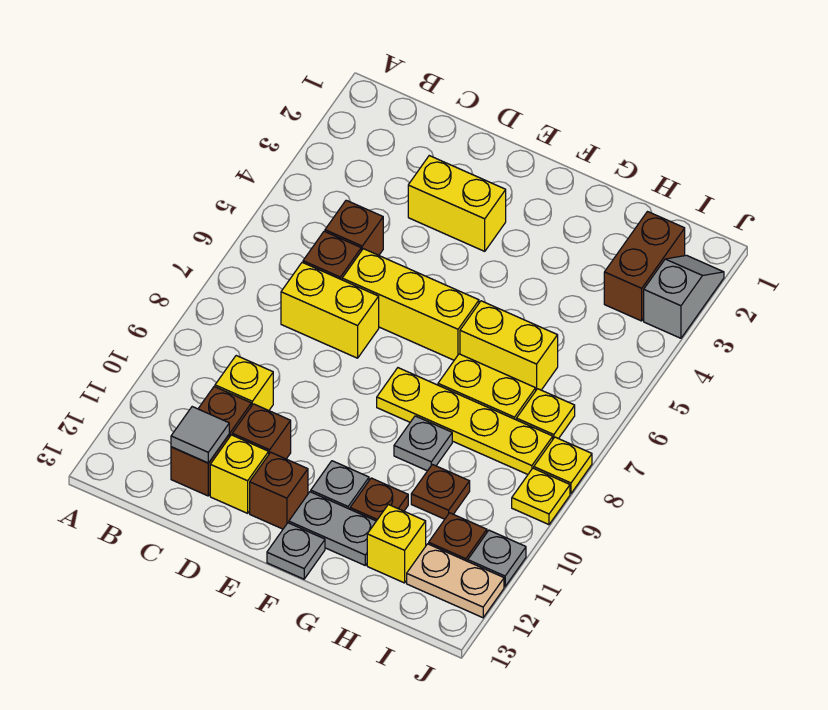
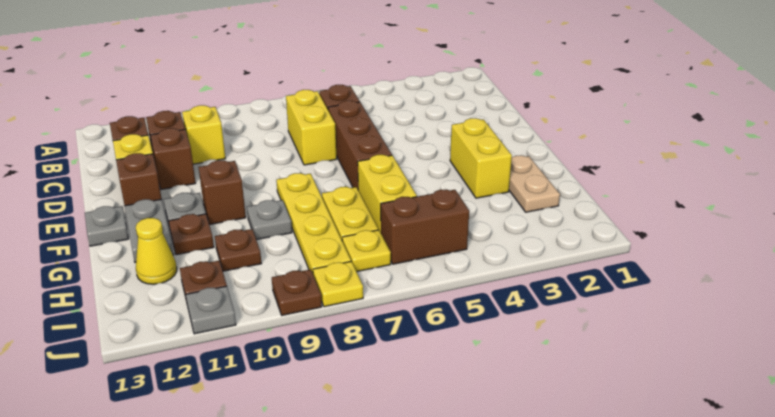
brown brick C5 level 1 -> brown brick F10 level 1
grey tile C12 level 2 -> none
yellow brick D3:E3 level 1 -> yellow brick F3:G3 level 1
yellow brick D6:F6 level 1 -> brown brick D6:F6 level 1
yellow brick H12 level 1 -> yellow cone H12 level 1
brown brick I2:I3 level 1 -> brown brick I5:I6 level 1
tan plate I12:J12 level 1 -> tan plate G2:H2 level 1
grey slope J2:J3 level 1 top 3 -> none
yellow plate J9 level 1 -> brown plate J9 level 1

